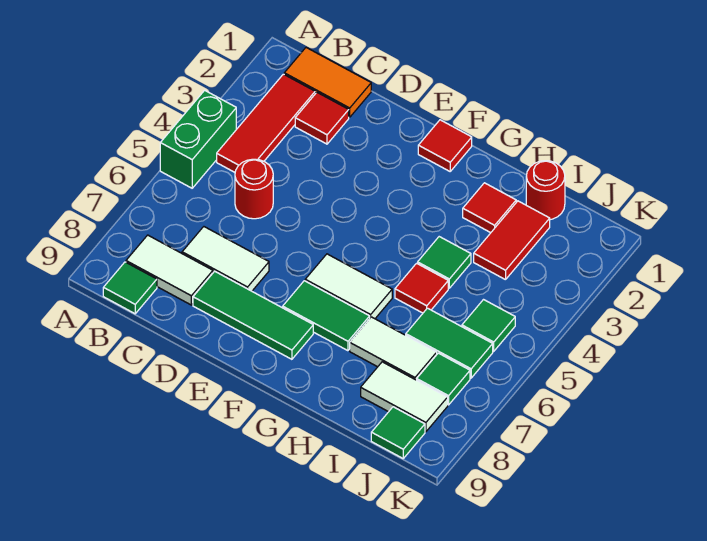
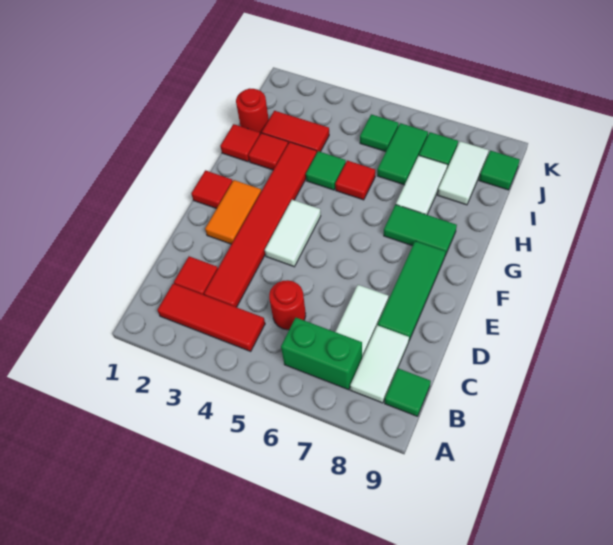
green brick A4:A5 level 1 -> green brick B6:B7 level 1
orange tile B1:C1 level 1 -> orange tile E2:F2 level 1
none -> red tile C3:H3 level 1
white tile F6:G6 level 1 -> white tile E4:F4 level 1
green tile F7:G7 level 1 -> green tile G7:G8 level 1
none -> red tile H1 level 1

